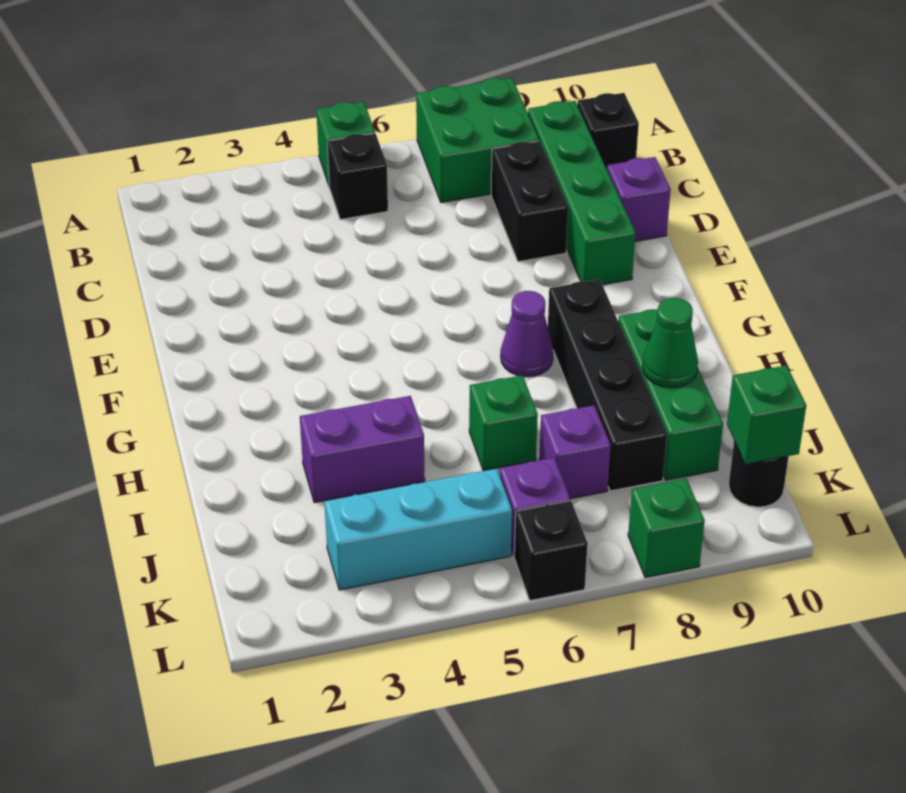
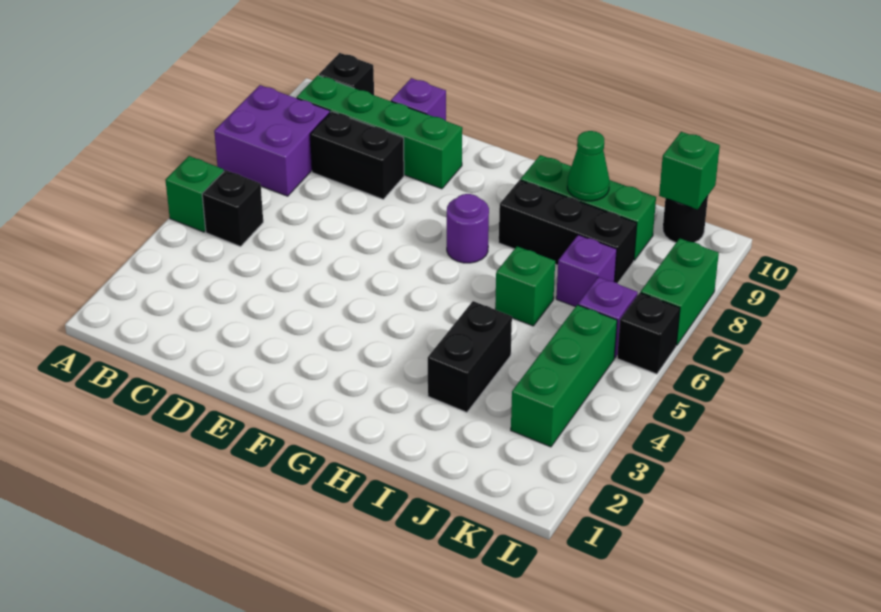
green brick A7:B8 level 1 -> purple brick A7:B8 level 1
purple cone G7 level 1 -> purple round brick G7 level 1
black brick G8:J8 level 1 -> black brick H8:J8 level 1
purple brick I3:I4 level 1 -> black brick I3:I4 level 1
cyan brick K3:K5 level 1 -> green brick K3:K5 level 1
green brick L8 level 1 -> green brick L7:L8 level 1

